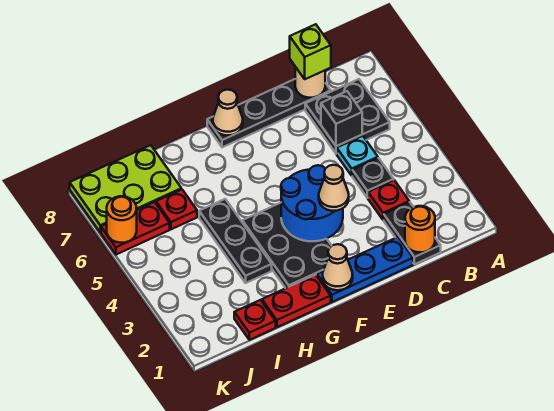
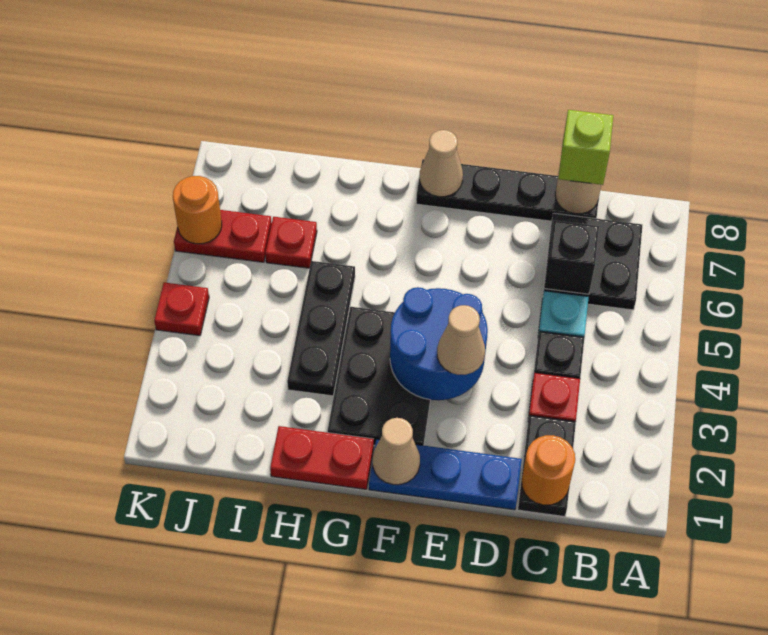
red plate I1 level 1 -> red plate K4 level 1
lime plate I7:K8 level 1 -> none

